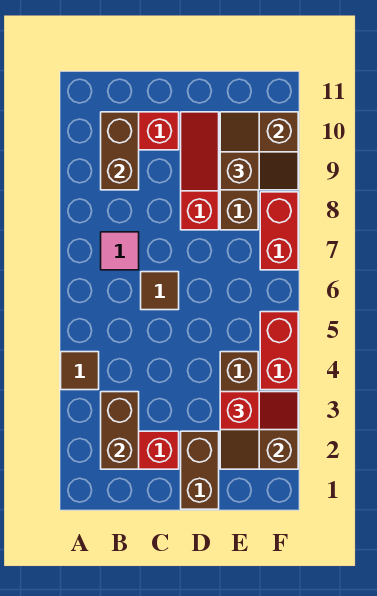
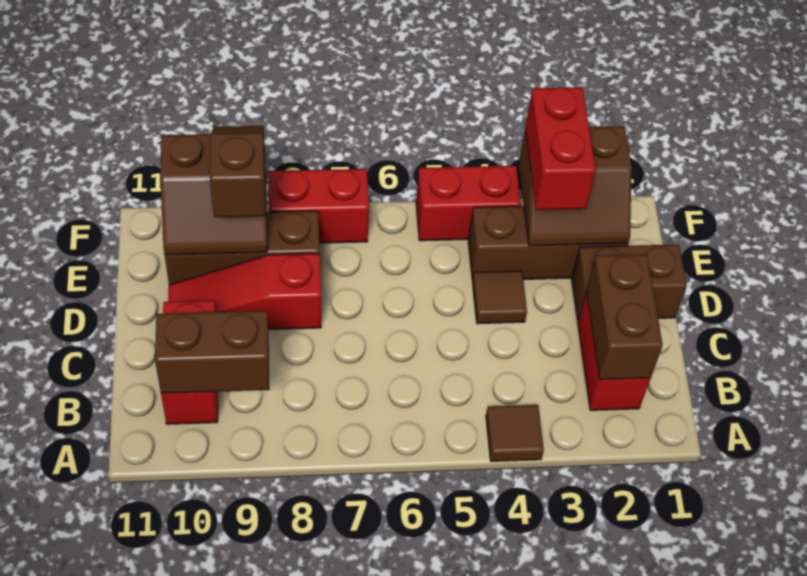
brown brick B2:B3 level 2 -> brown brick B2:C2 level 2
pink tile B7 level 1 -> none
brown tile C6 level 1 -> brown tile D4 level 1
red slope E3:F3 level 3 top E -> red brick E3:F3 level 3

